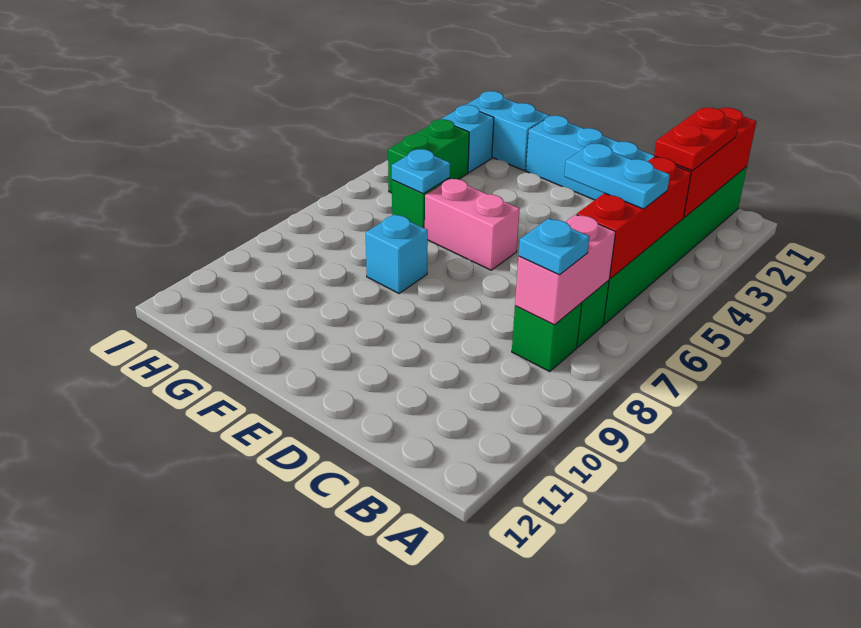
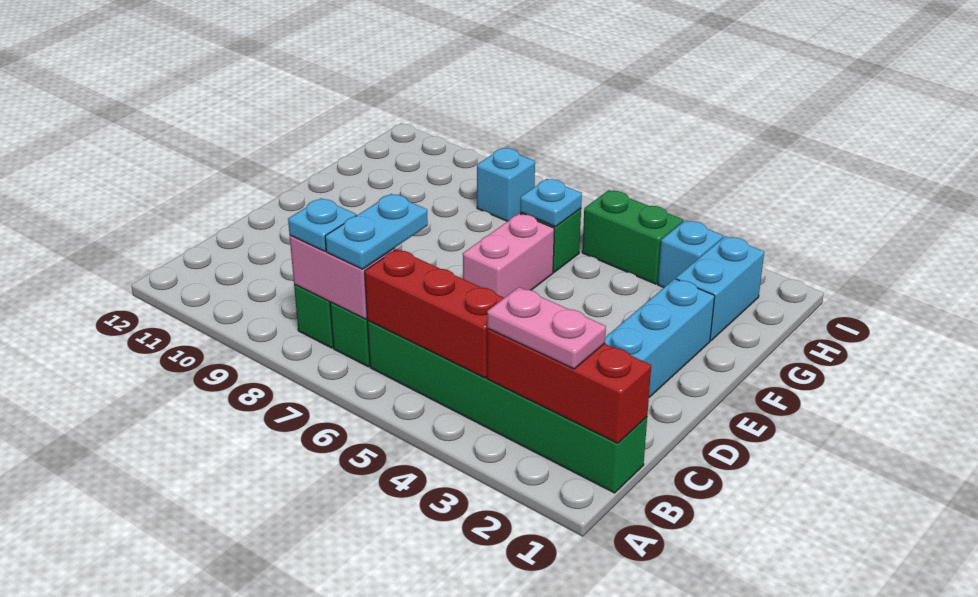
red plate B2:B3 level 3 -> pink plate B2:B3 level 3
cyan plate B5:C5 level 3 -> cyan plate B7:C7 level 3
cyan brick F8 level 1 -> cyan brick H8 level 1

